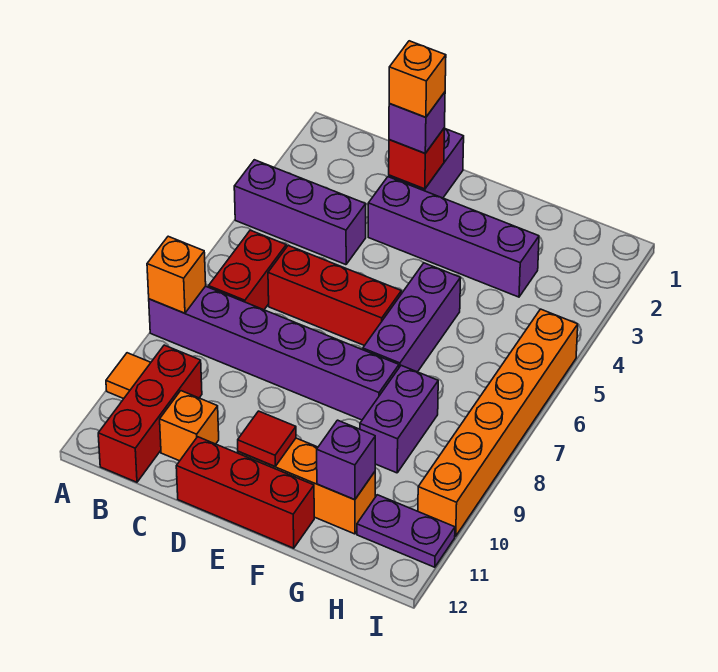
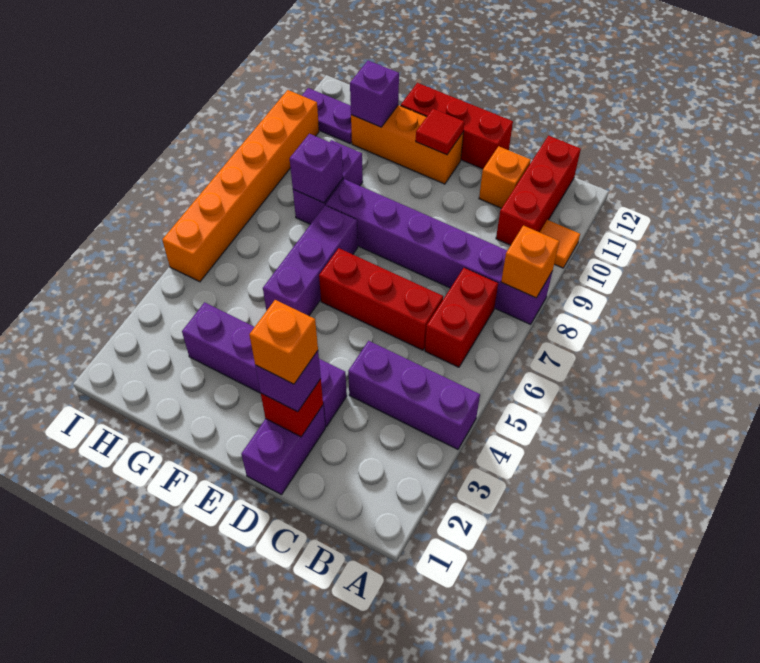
none -> purple brick G8 level 2

